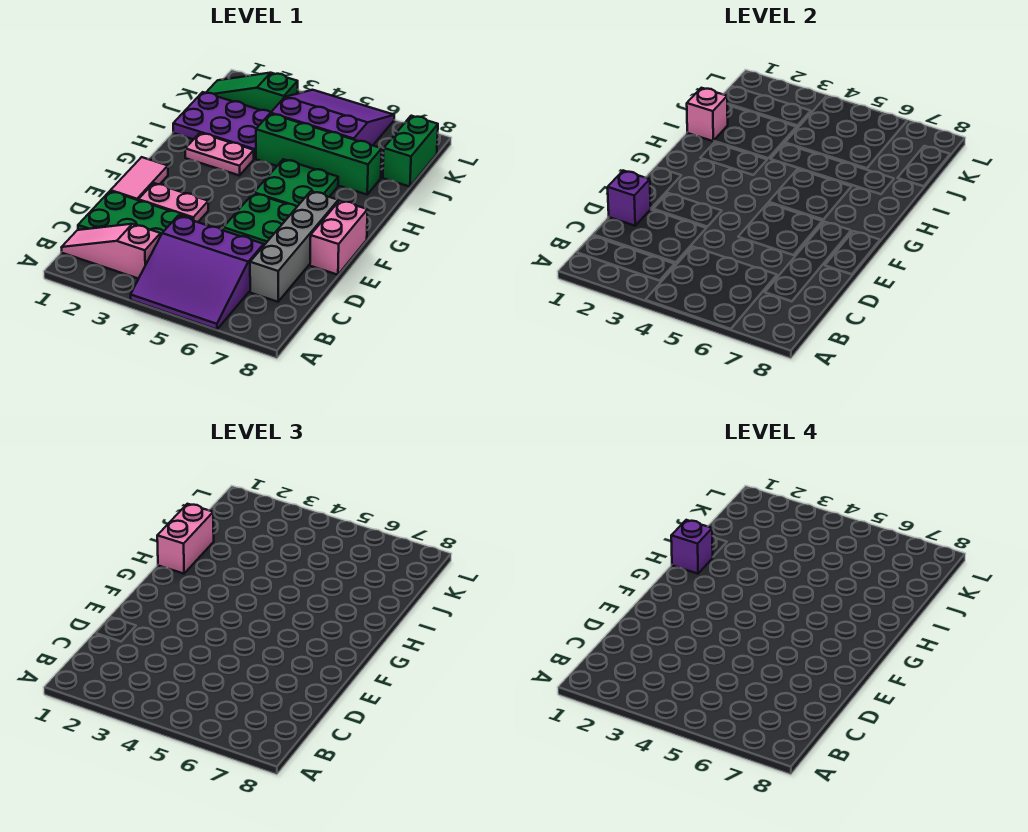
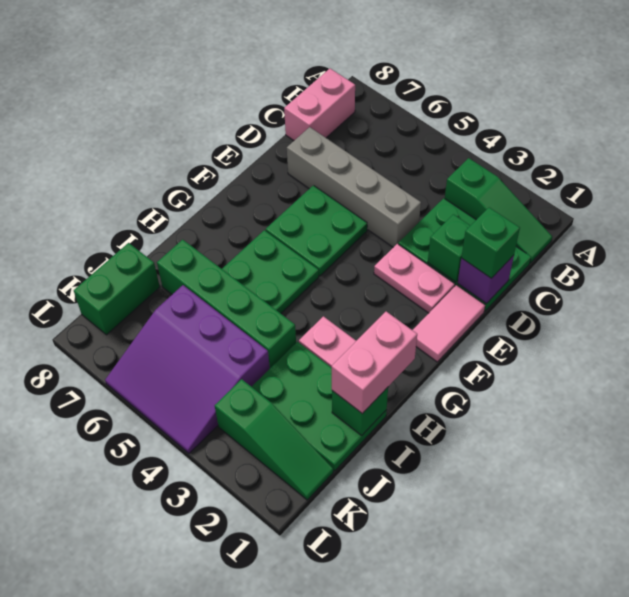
purple slope A4:C6 level 1 top C -> none
pink slope B1:B3 level 1 top 3 -> green slope B1:B3 level 1 top 3
grey brick C7:F7 level 1 -> grey brick D4:D7 level 1
none -> green brick D1 level 3
none -> green brick D2 level 2
pink brick E8:F8 level 1 -> pink brick B8:C8 level 1
purple brick H1 level 4 -> none
purple plate I1:J3 level 1 -> green plate I1:J3 level 1
pink brick I1 level 2 -> green brick I1 level 2

